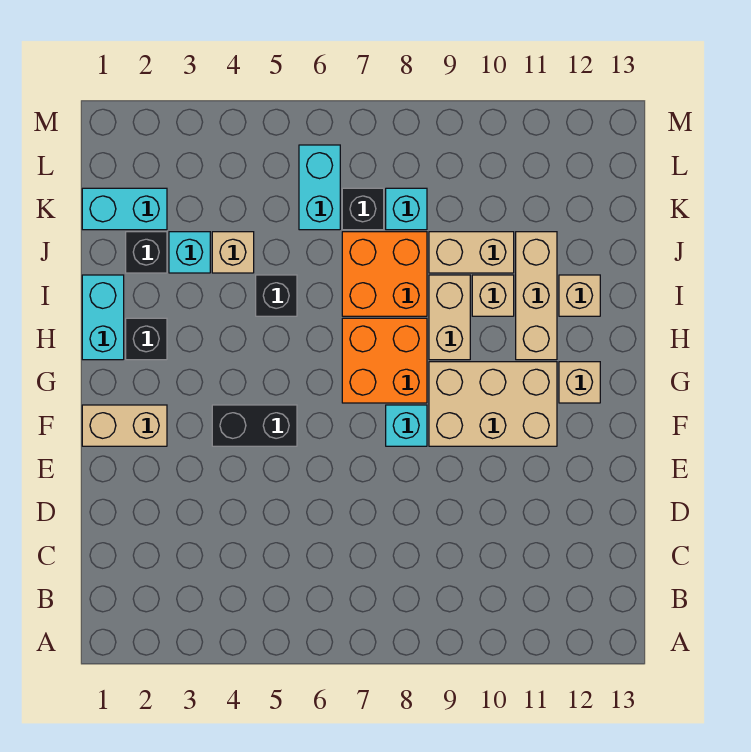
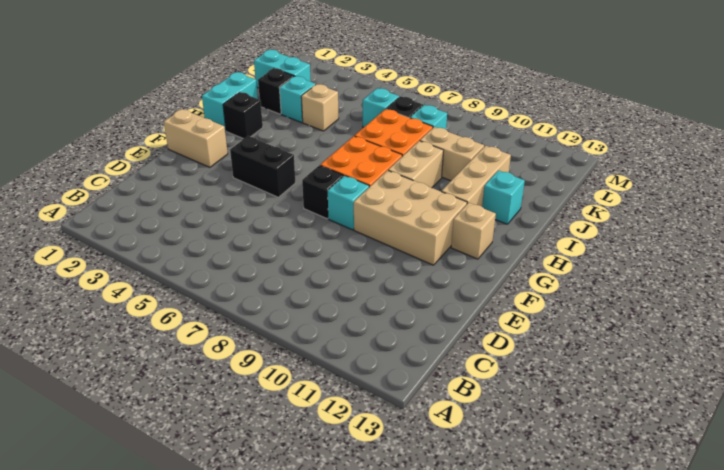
black brick I5 level 1 -> black brick F7 level 1
tan brick I10 level 1 -> none
tan brick I12 level 1 -> cyan brick I12 level 1
cyan brick K6:L6 level 1 -> cyan brick K6 level 1

